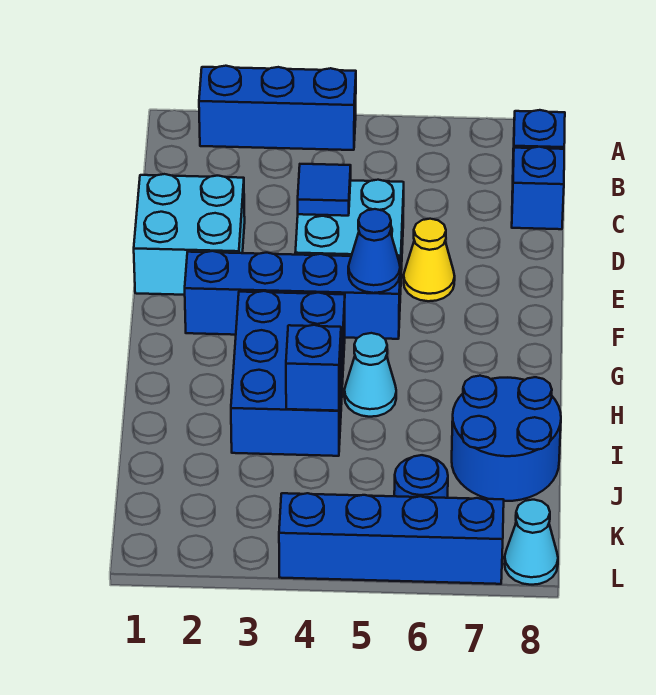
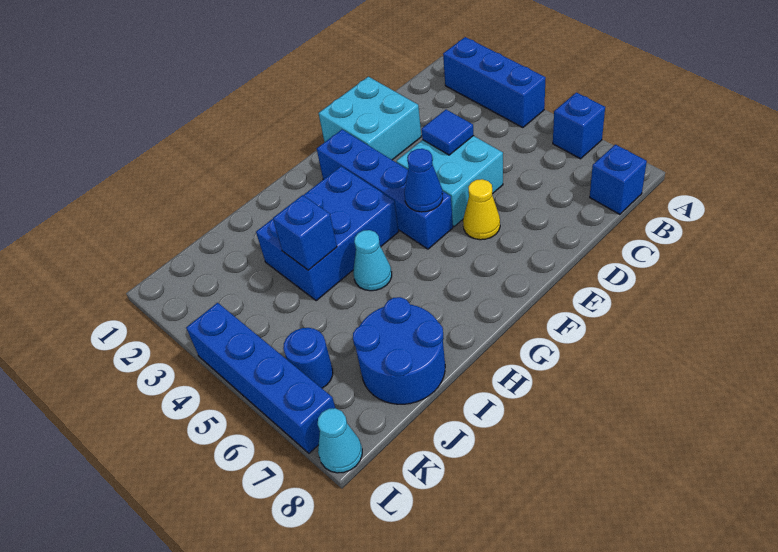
blue brick C8 level 1 -> blue brick A6 level 1

